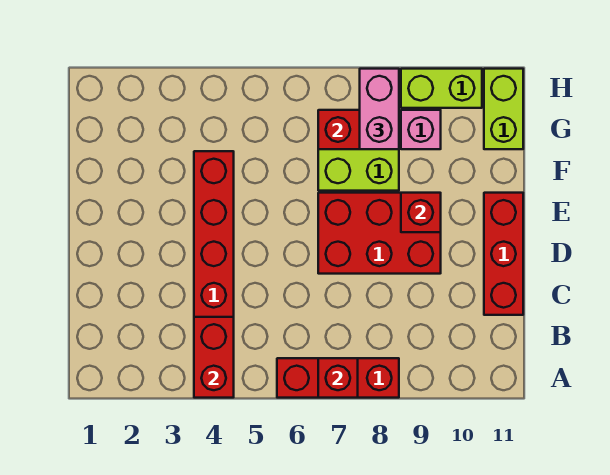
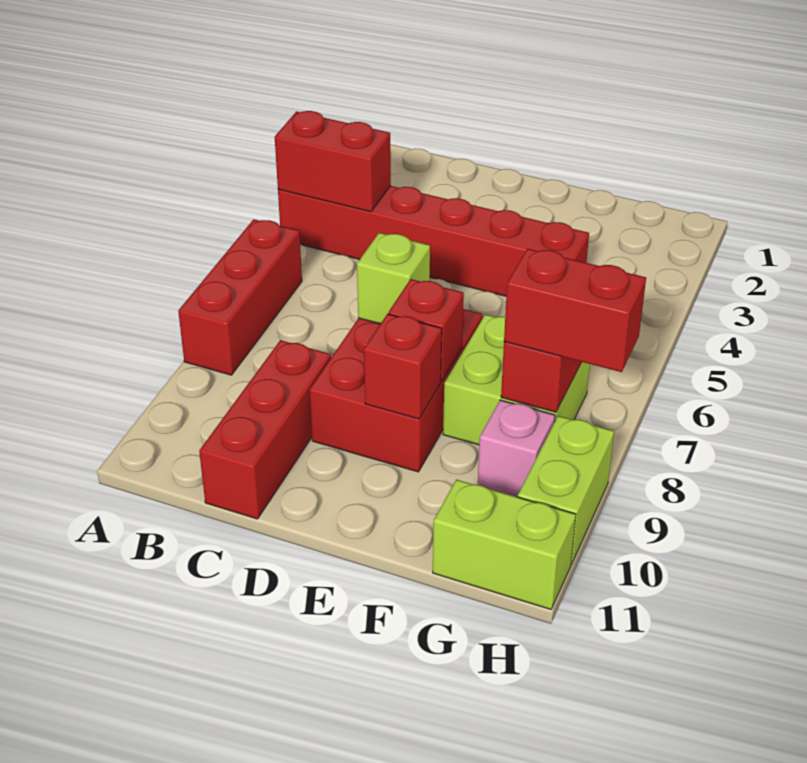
red brick A7 level 2 -> red brick E8 level 2
red brick C11:E11 level 1 -> red brick C9:C11 level 1
none -> lime brick D7 level 2
pink brick G8:H8 level 3 -> red brick G8:H8 level 3

